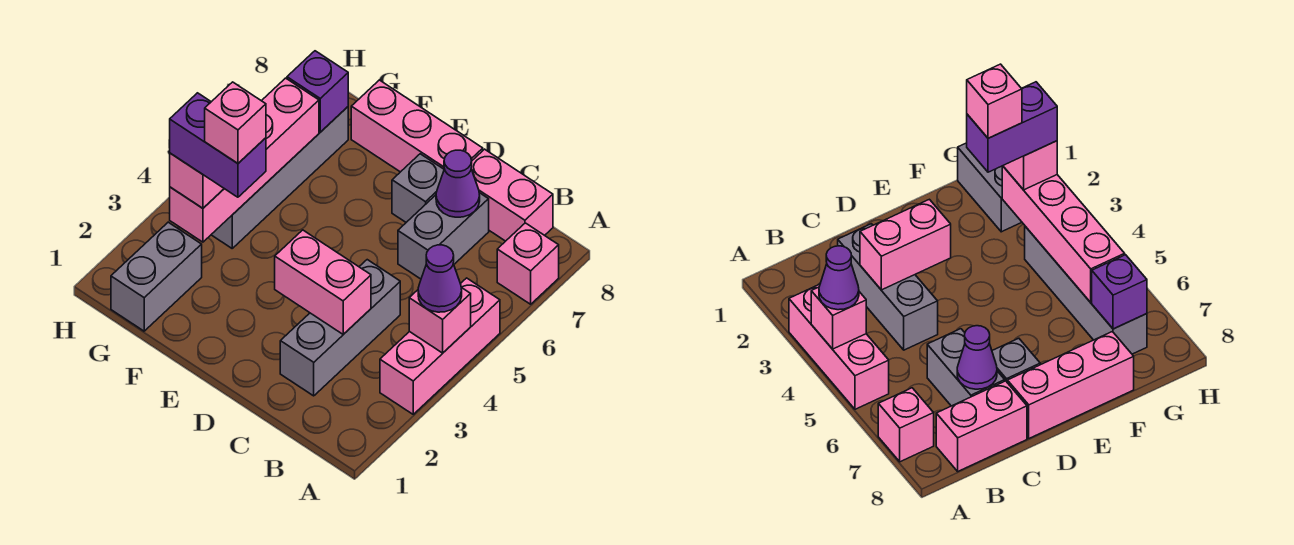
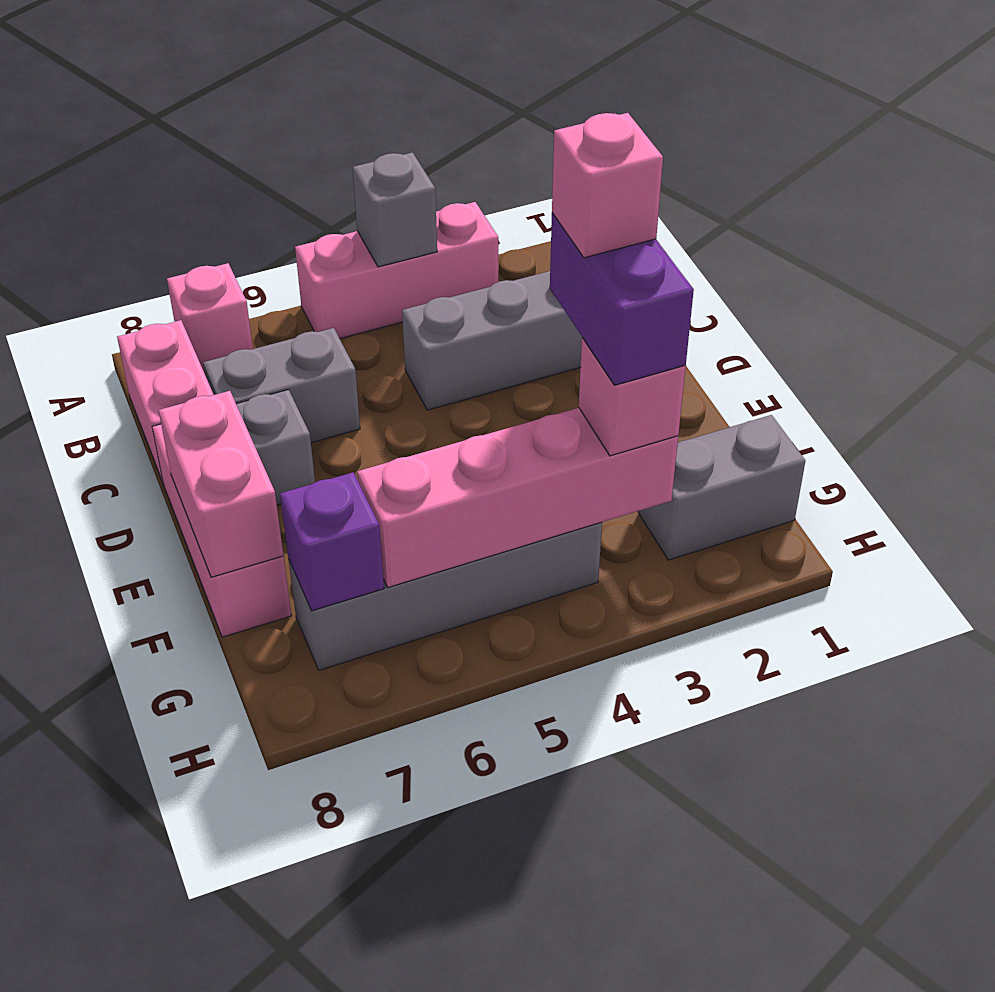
pink brick A4 level 2 -> grey brick A4 level 2
purple cone A4 level 3 -> none
pink brick C3:D3 level 2 -> pink brick E8:F8 level 2
purple cone C7 level 2 -> none

